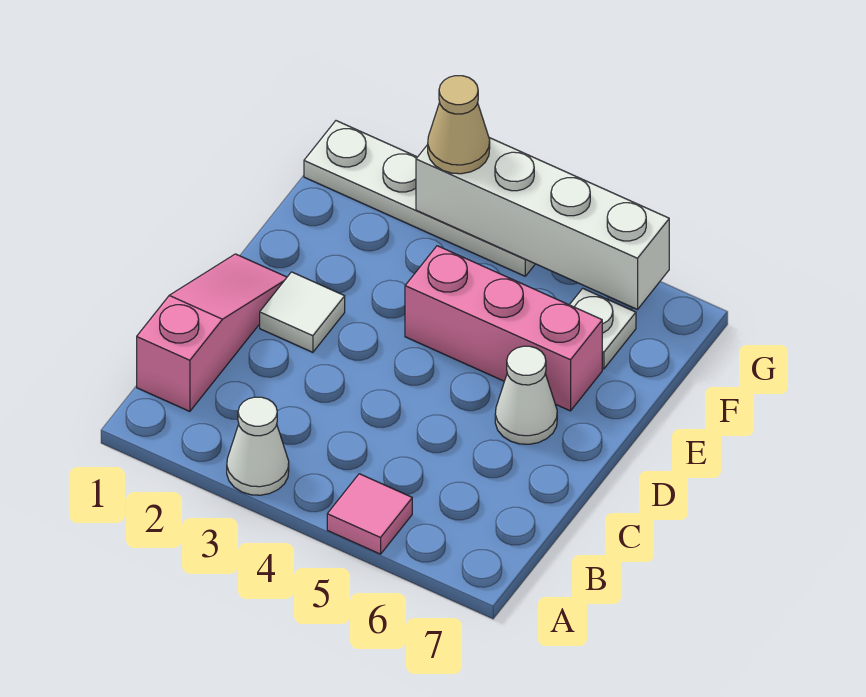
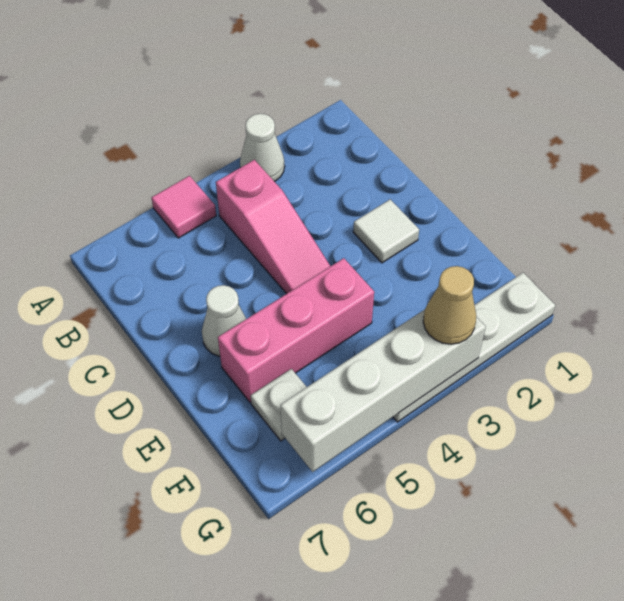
pink slope B1:D1 level 1 top B -> pink slope B4:D4 level 1 top B

